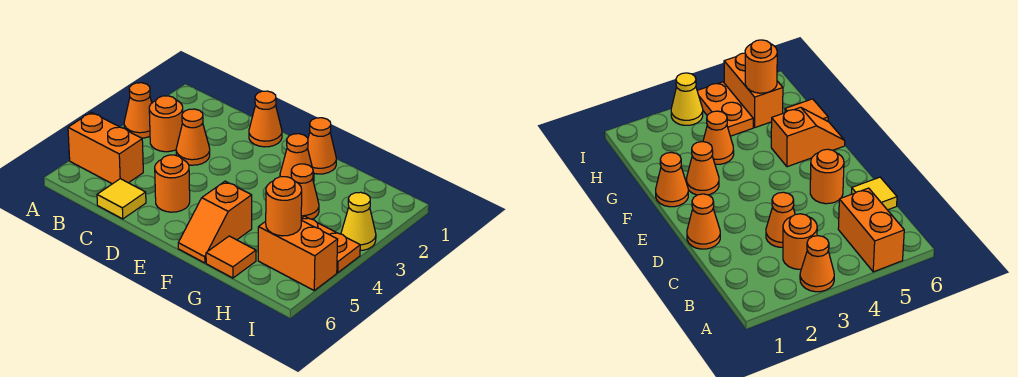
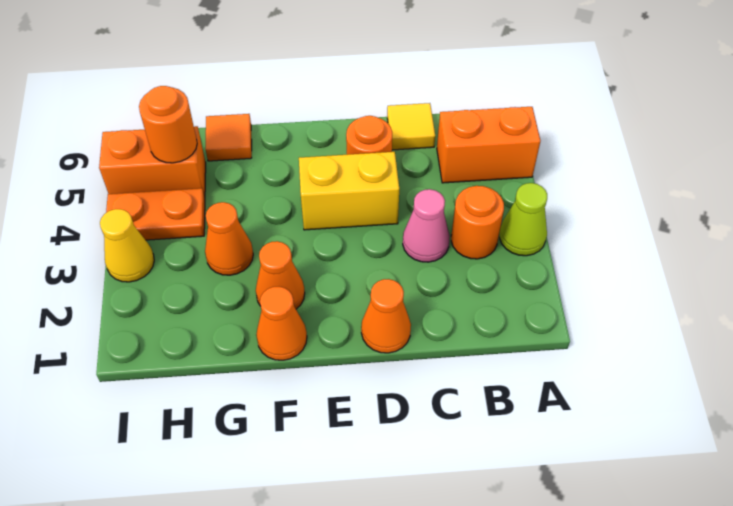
orange cone A3 level 1 -> lime cone A3 level 1
orange cone C3 level 1 -> pink cone C3 level 1
none -> yellow brick D4:E4 level 1
orange slope F5:F6 level 1 top 5 -> none

